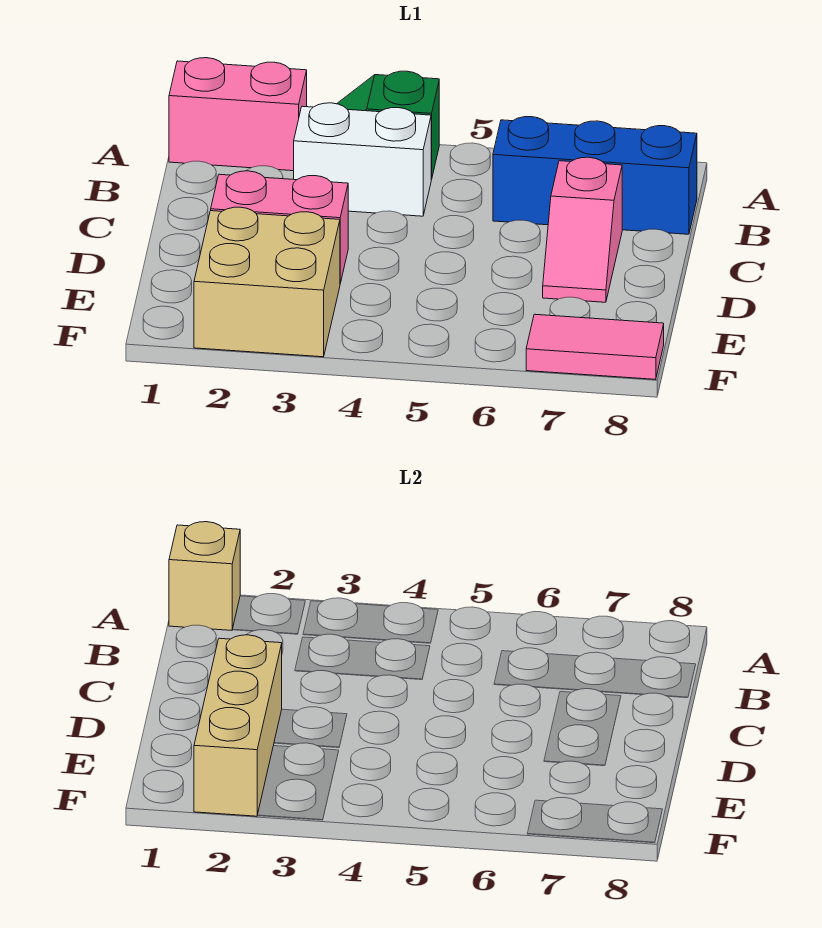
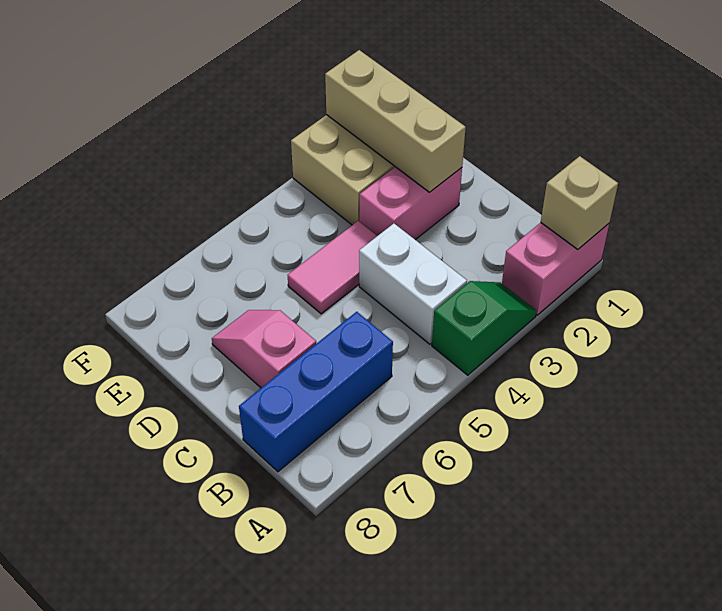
white brick B3:B4 level 1 -> white brick B4:C4 level 1
pink tile F7:F8 level 1 -> pink tile D4:D5 level 1

